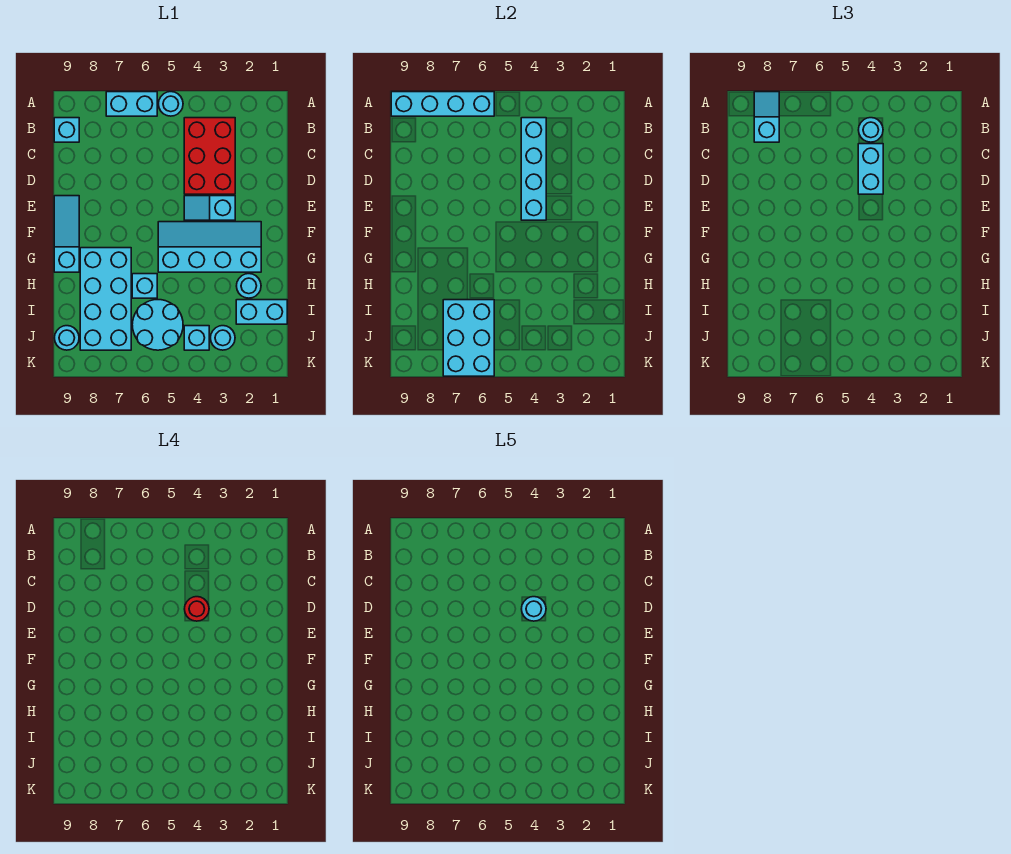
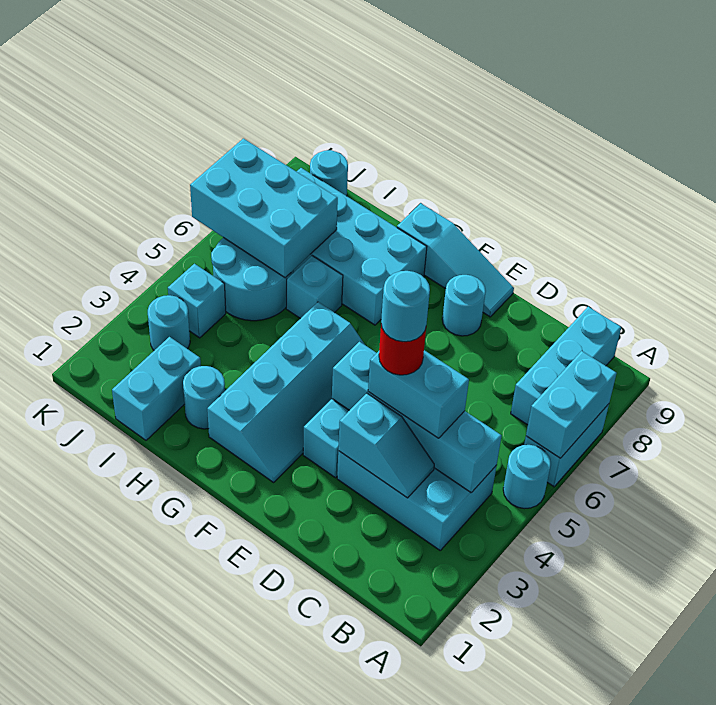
cyan brick A6:A9 level 2 -> cyan brick A6:A7 level 2
cyan slope A8:B8 level 3 top B -> cyan slope C3:D3 level 2 top D
red brick B3:D4 level 1 -> cyan brick B3:D4 level 1
cyan round brick B4 level 3 -> cyan round brick E8 level 1
cyan brick B9 level 1 -> cyan brick B7:B9 level 1

